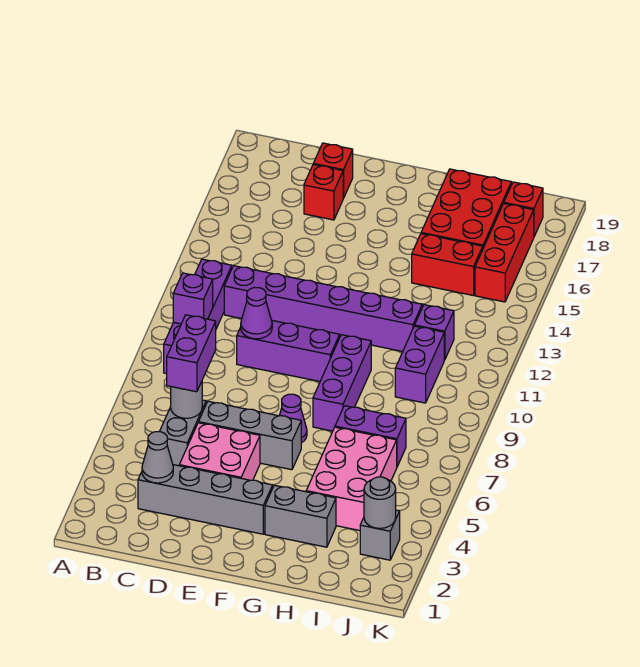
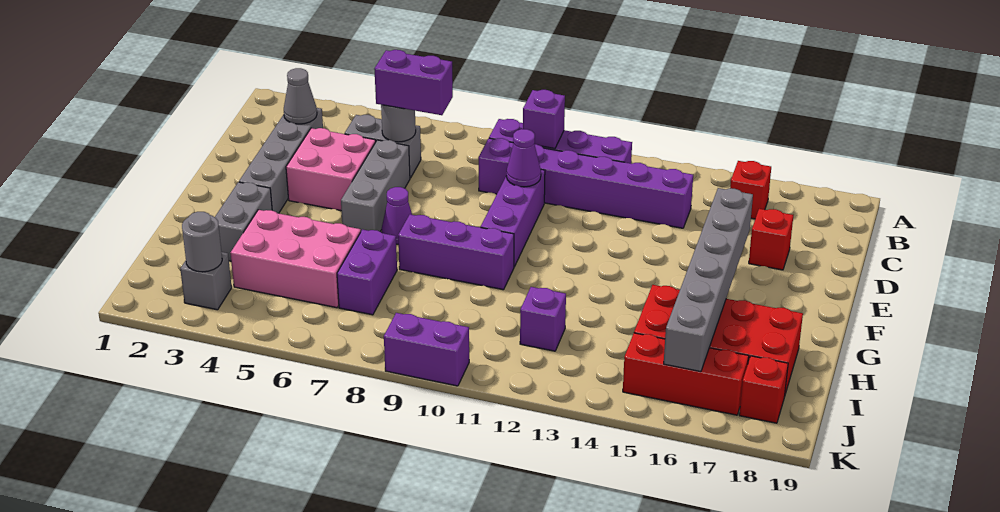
purple brick C12:H12 level 1 -> purple brick C9:C14 level 1
red brick D18 level 1 -> red brick B16 level 1
none -> grey brick E16:J16 level 2
purple brick I10:I11 level 1 -> purple brick K9:K10 level 1

